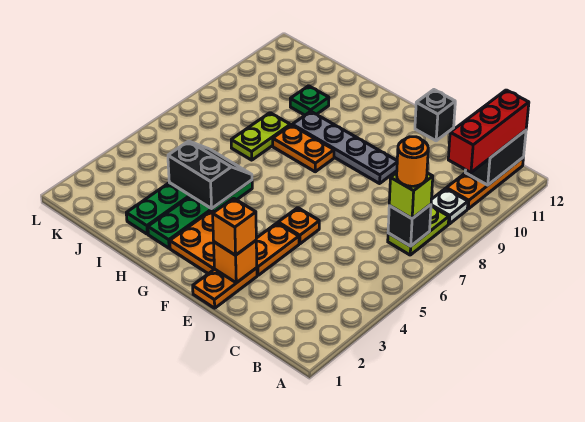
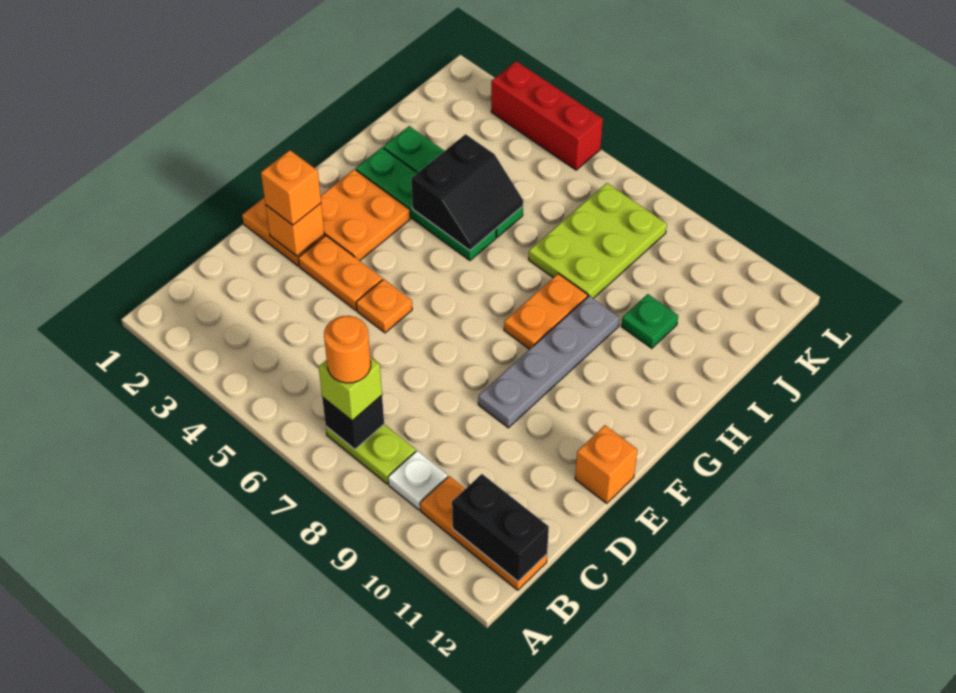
red brick B10:B12 level 3 -> red brick L3:L5 level 1
black brick E12 level 1 -> orange brick E12 level 1
lime plate I7:I8 level 1 -> lime plate I7:K8 level 1

